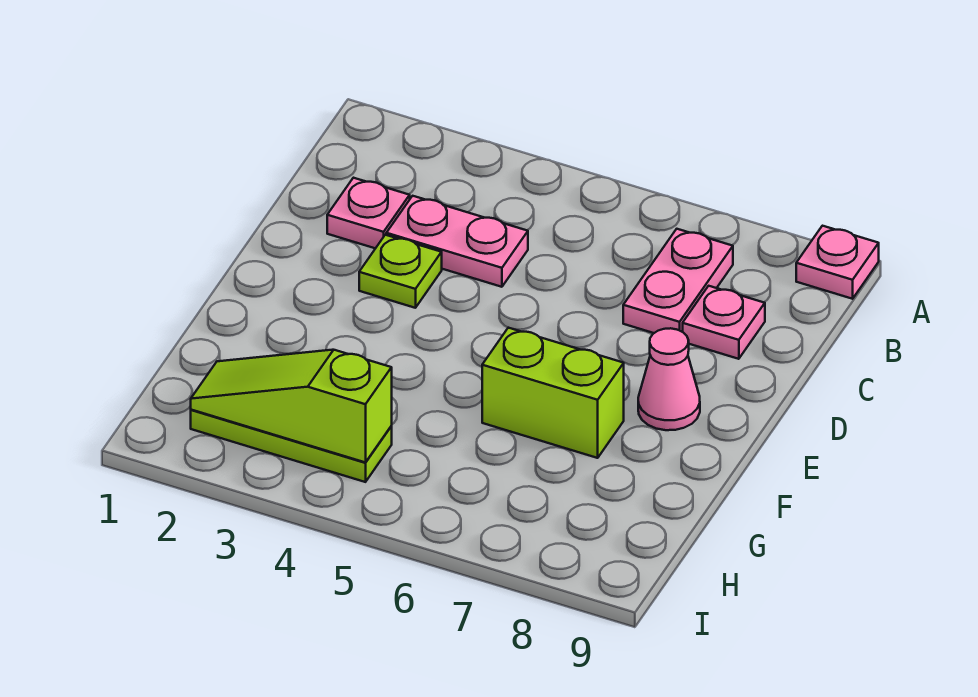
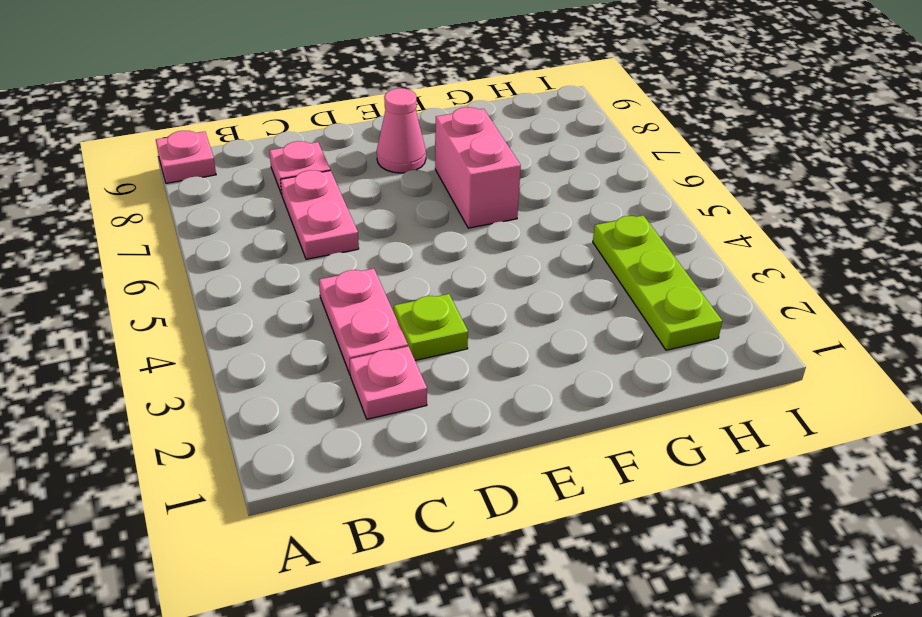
pink plate B7:C7 level 1 -> pink plate C6:C7 level 1
lime brick F6:F7 level 1 -> pink brick F6:F7 level 1
lime slope H2:H4 level 2 top 4 -> none

